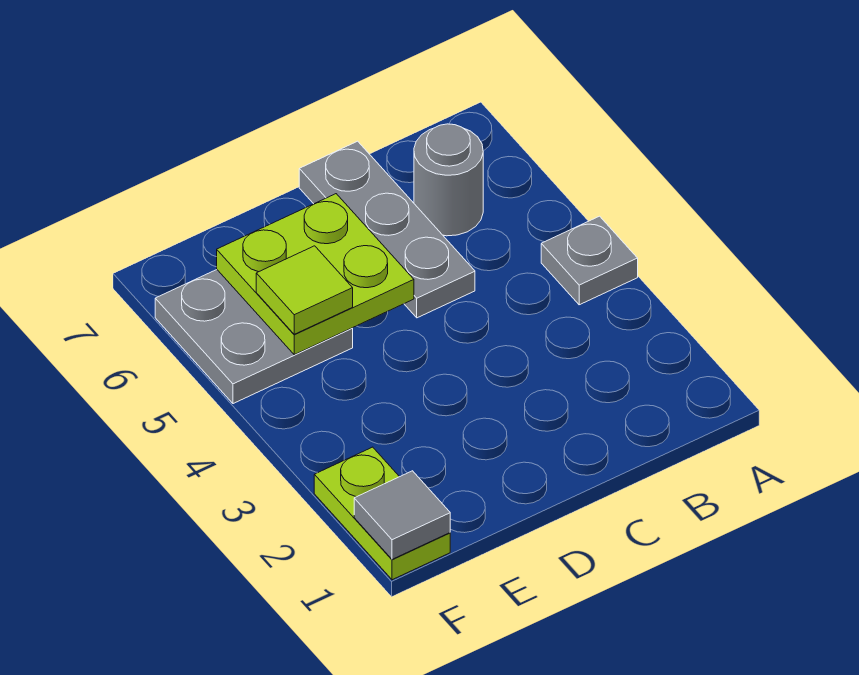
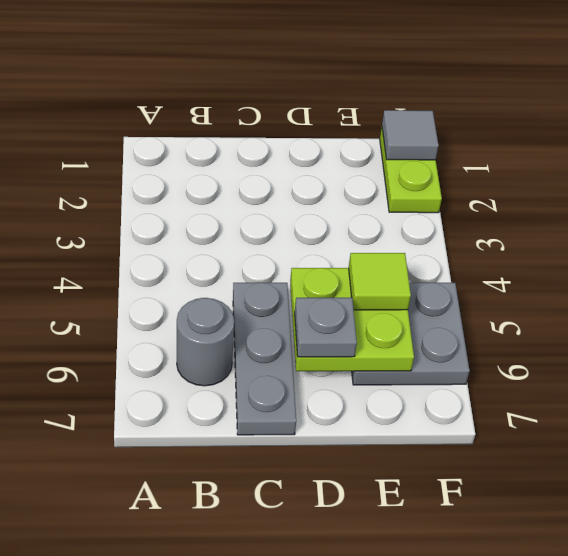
grey plate A4 level 1 -> grey plate D6 level 3

